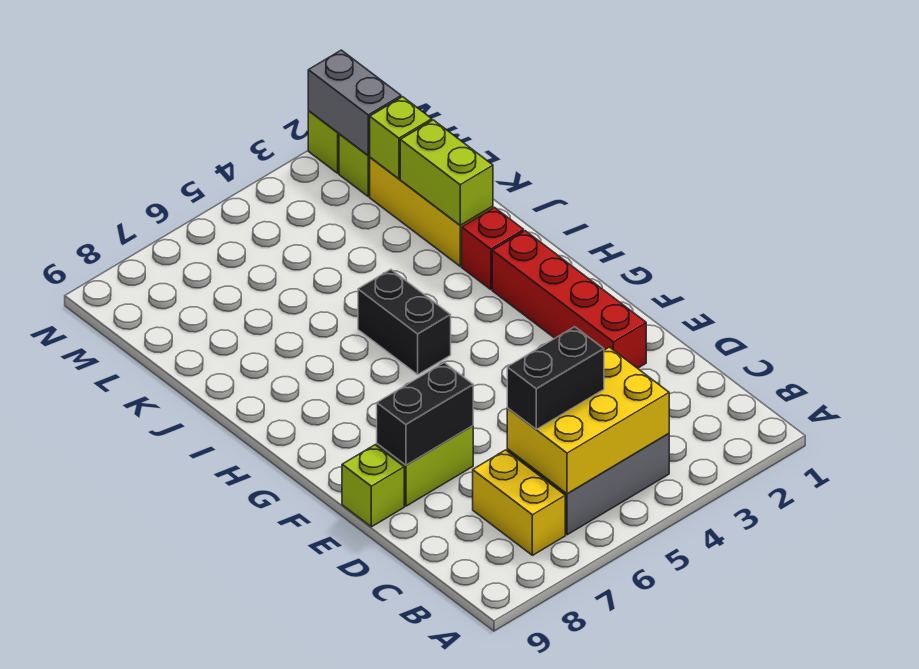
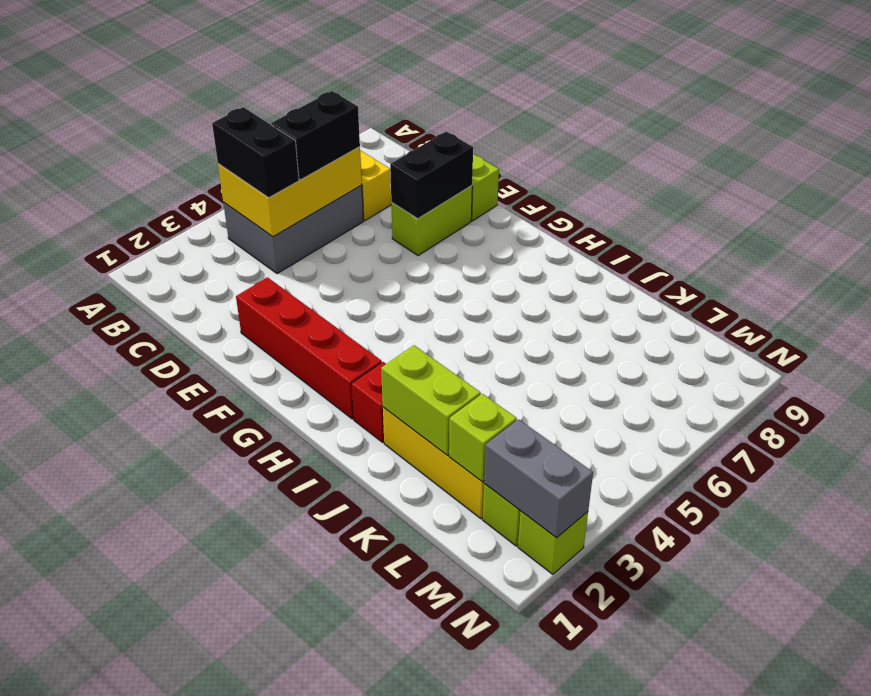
black brick H5:I5 level 1 -> black brick B4:C4 level 3

